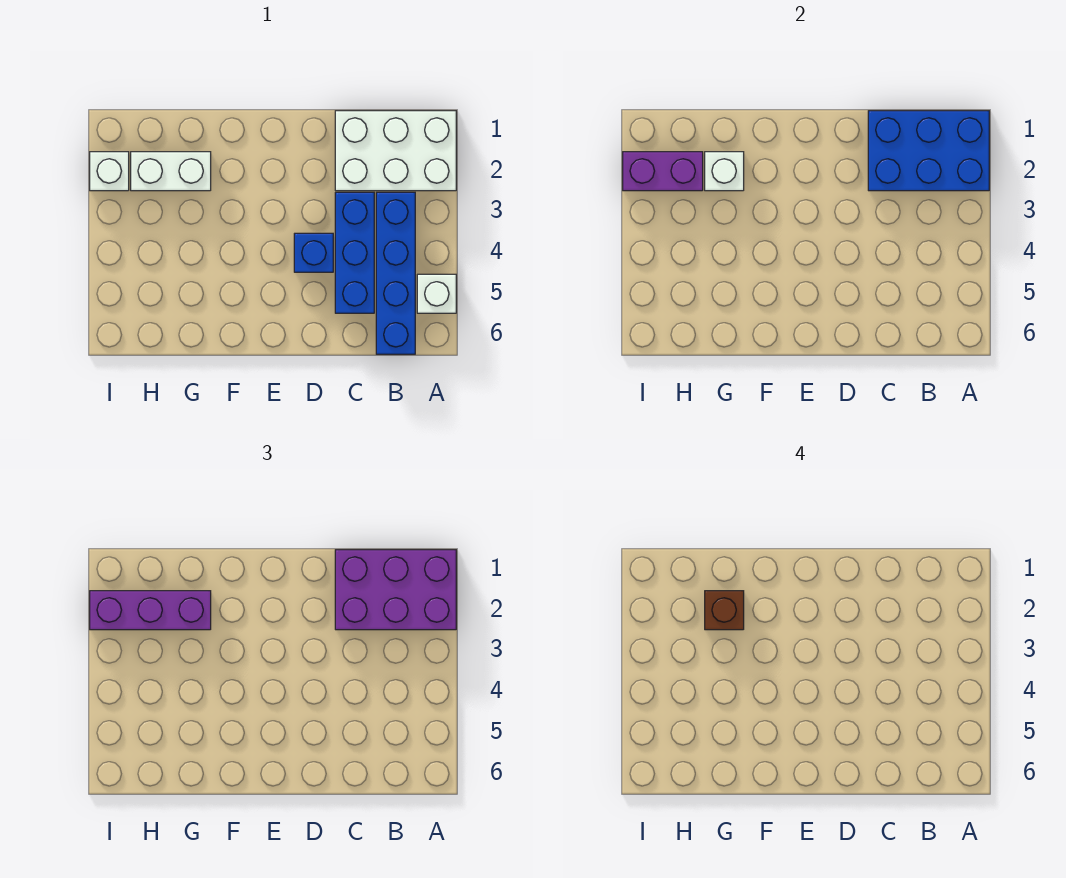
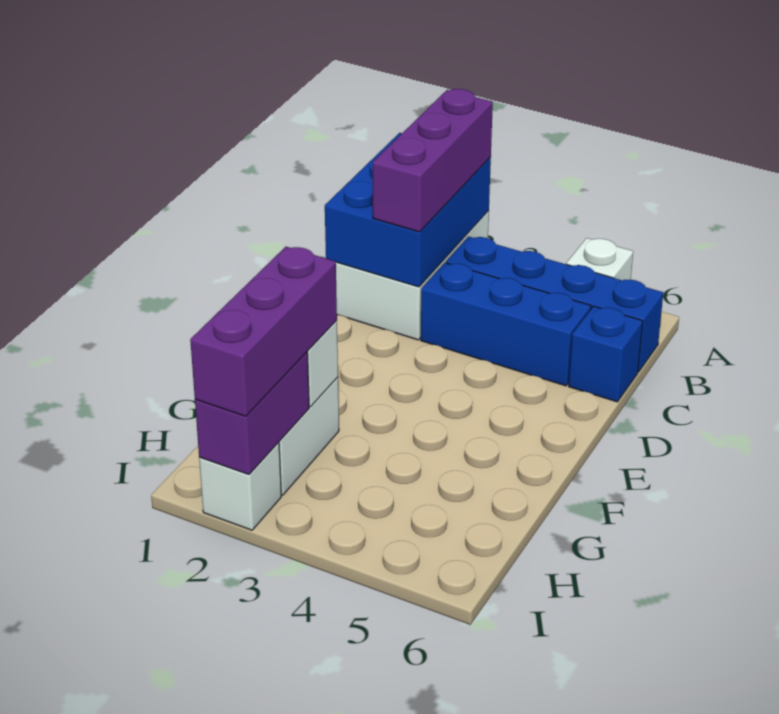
purple brick A1:C2 level 3 -> purple brick A2:C2 level 3
blue brick D4 level 1 -> blue brick C6 level 1
brown brick G2 level 4 -> none

